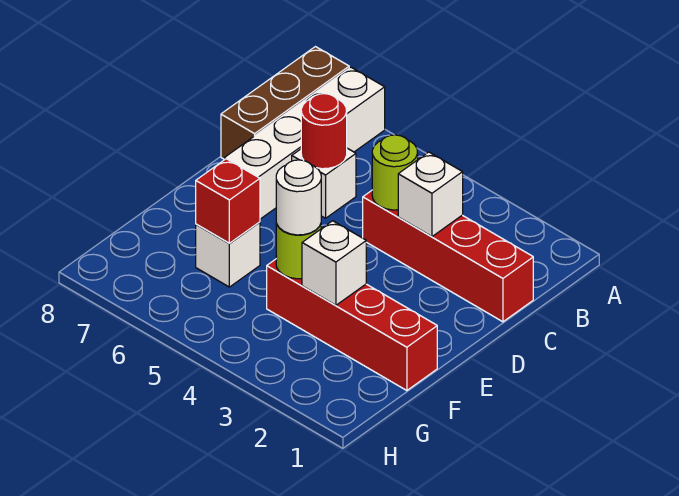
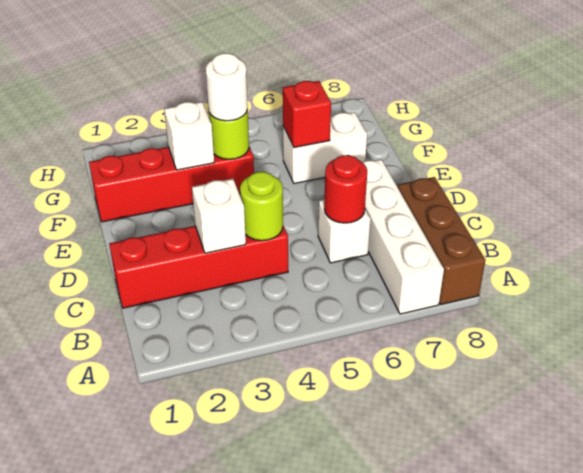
white brick F6 level 1 -> white brick F6:F7 level 1

